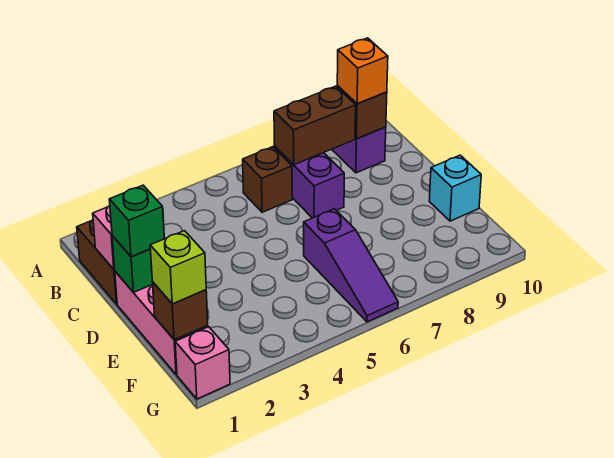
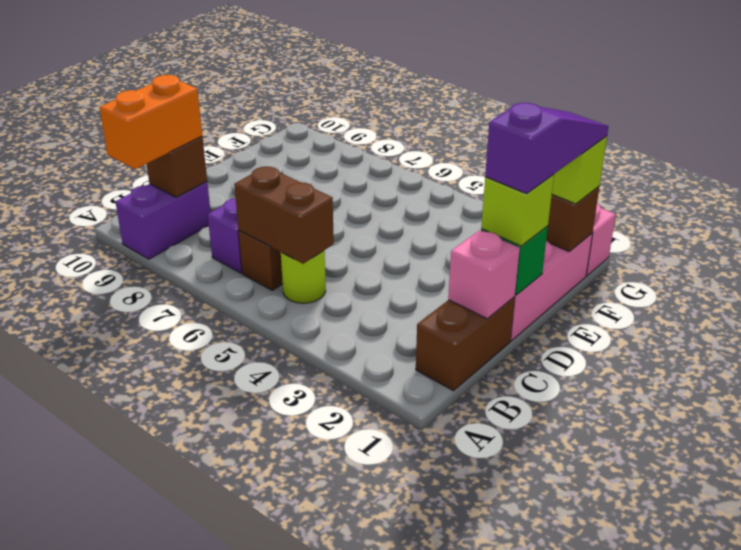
none -> lime round brick B5 level 1
brown brick B7:B8 level 2 -> brown brick B5:B6 level 2
orange brick B9 level 3 -> orange brick A9:B9 level 3
green brick D1 level 3 -> lime brick D1 level 3
purple slope E6:G6 level 1 top E -> purple slope D1:F1 level 4 top D
cyan brick E10 level 1 -> none

